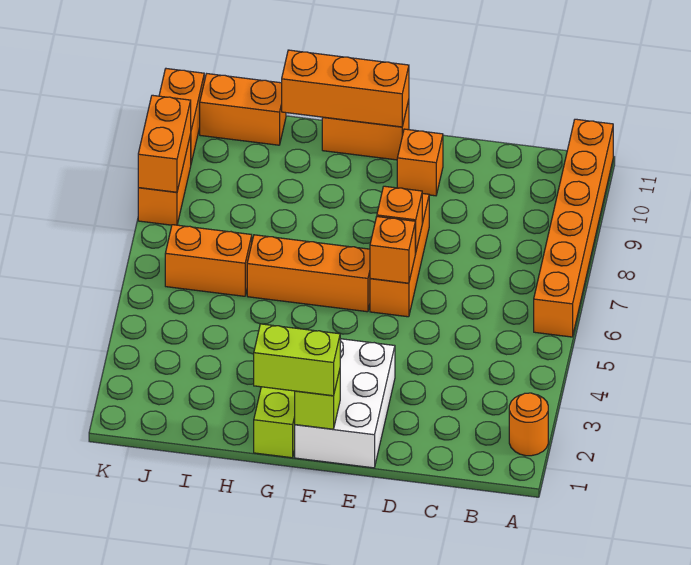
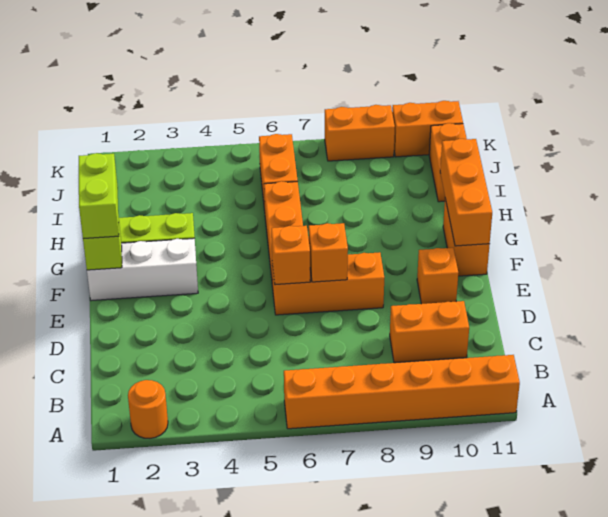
white brick E1:F3 level 1 -> white brick F1:F3 level 1
orange brick K8:K9 level 2 -> orange brick C9:C10 level 1

